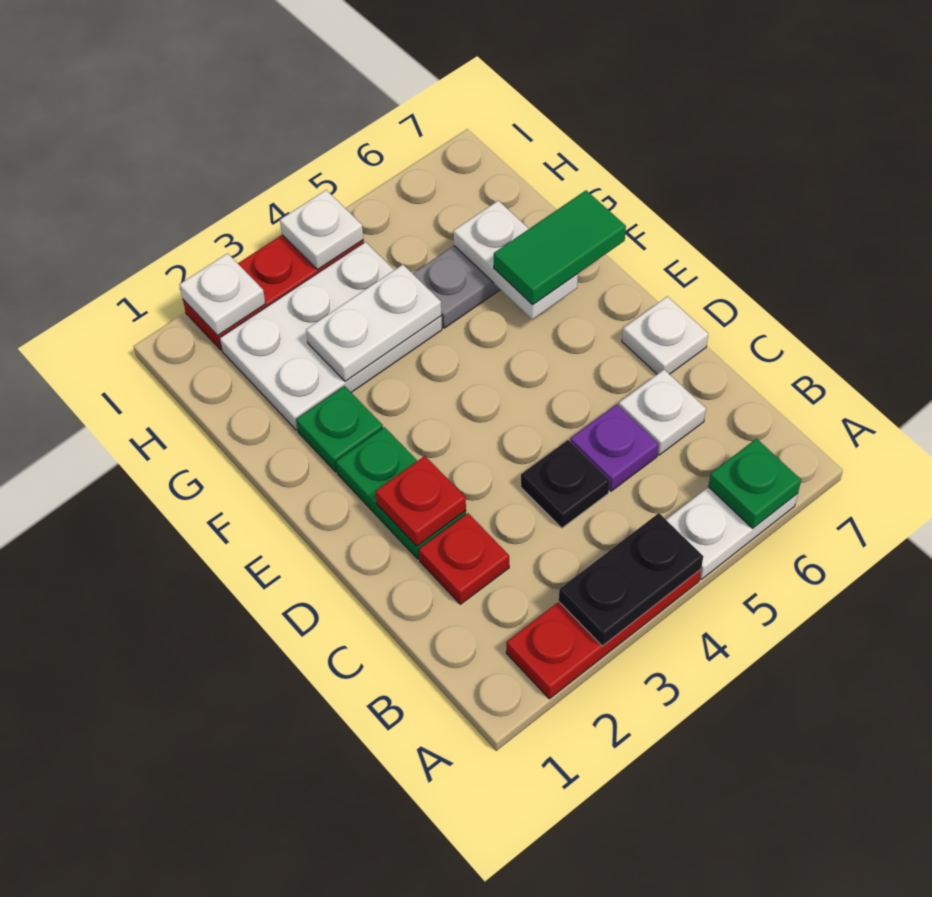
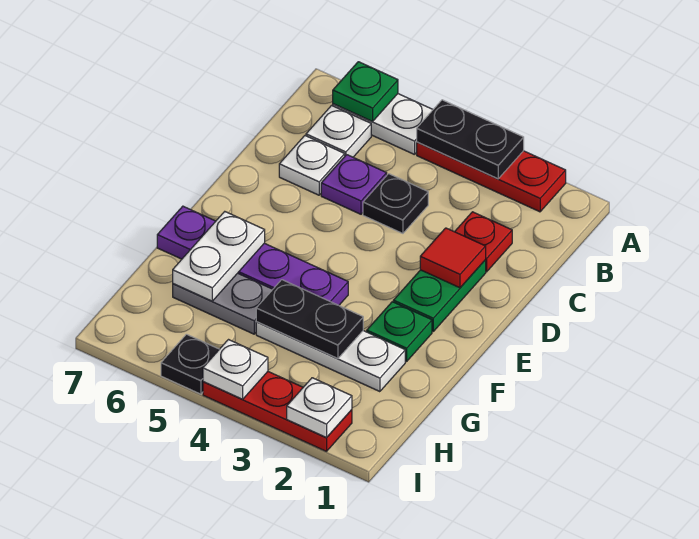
red plate D2 level 2 -> red tile D2 level 2
white plate D7 level 1 -> white plate B6 level 1
none -> purple plate F4:F7 level 1
green tile F6:F7 level 3 -> none
white plate G2:H4 level 1 -> white plate G2:G4 level 1
white plate G3:G4 level 2 -> black plate G3:G4 level 2
none -> black plate I5 level 1

